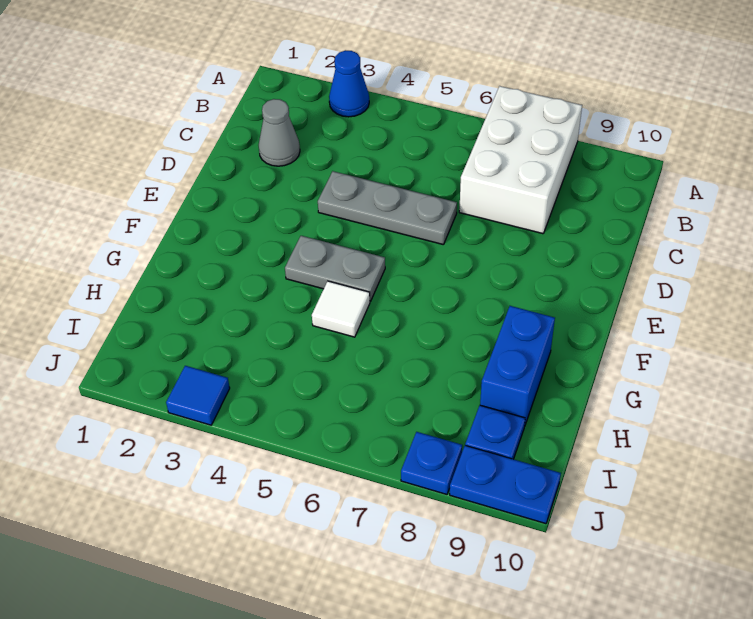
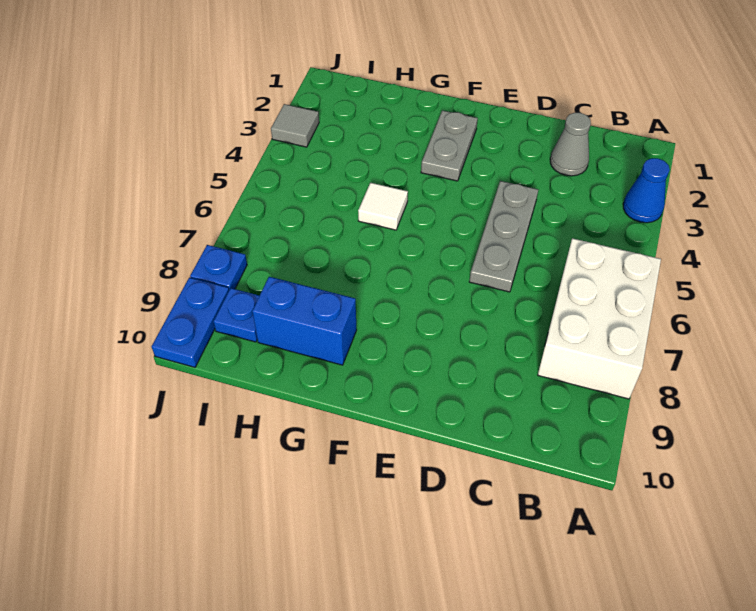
white brick A7:C8 level 1 -> white brick A6:B8 level 1
grey plate F4:F5 level 1 -> grey plate F2:F3 level 1
blue tile J3 level 1 -> grey tile J3 level 1

